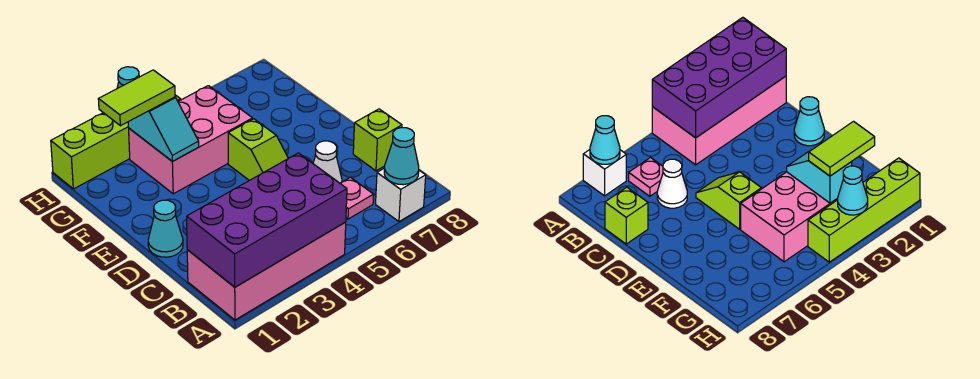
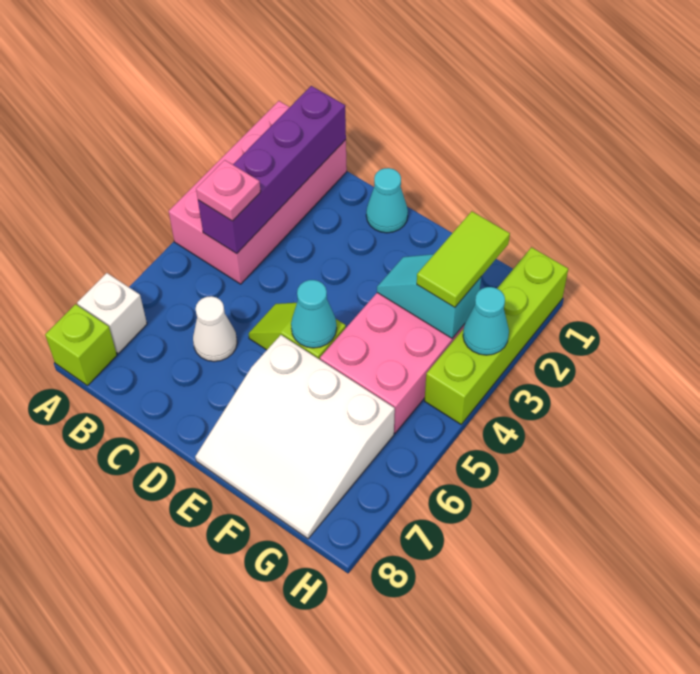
purple brick A1:B4 level 2 -> purple brick B1:B4 level 2
cyan cone A7 level 2 -> cyan cone E5 level 2
pink plate B6 level 1 -> pink plate B4 level 3
lime brick C8 level 1 -> lime brick A8 level 1
none -> white slope E6:G8 level 1 top 6

